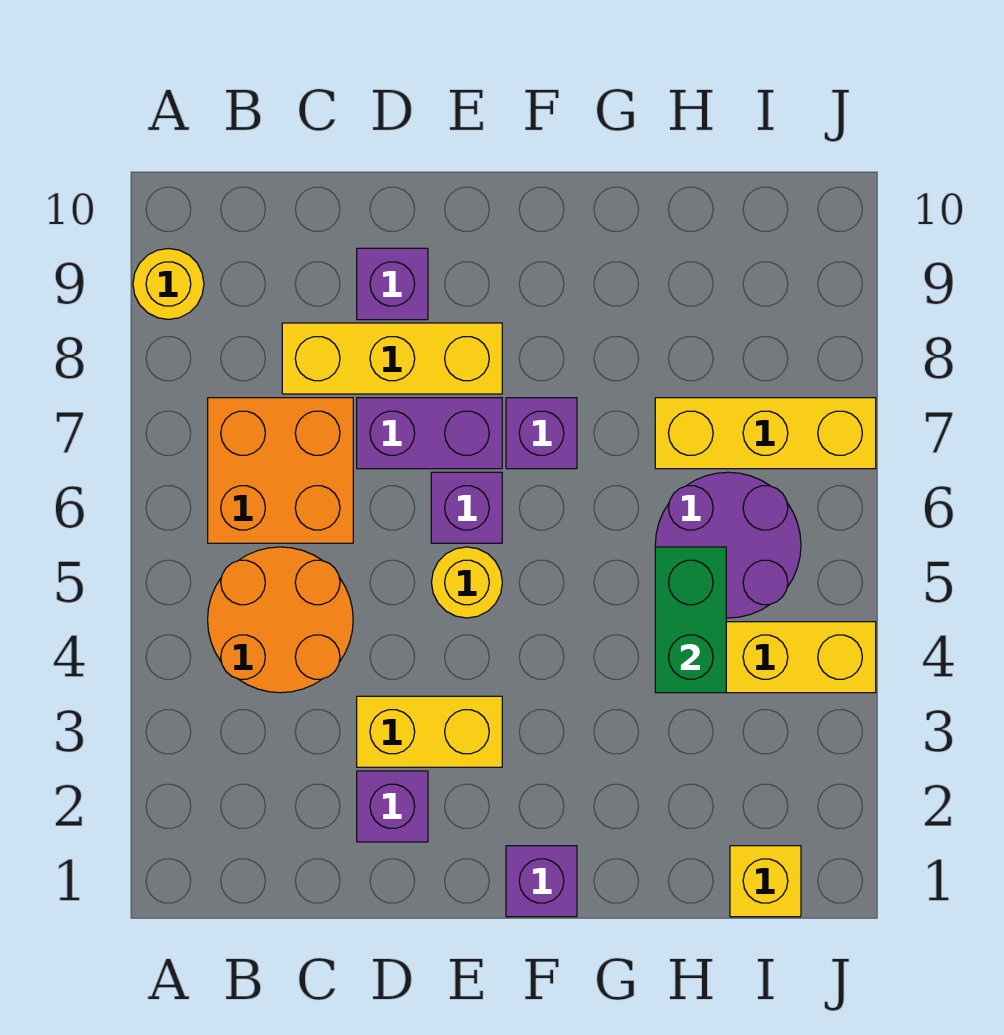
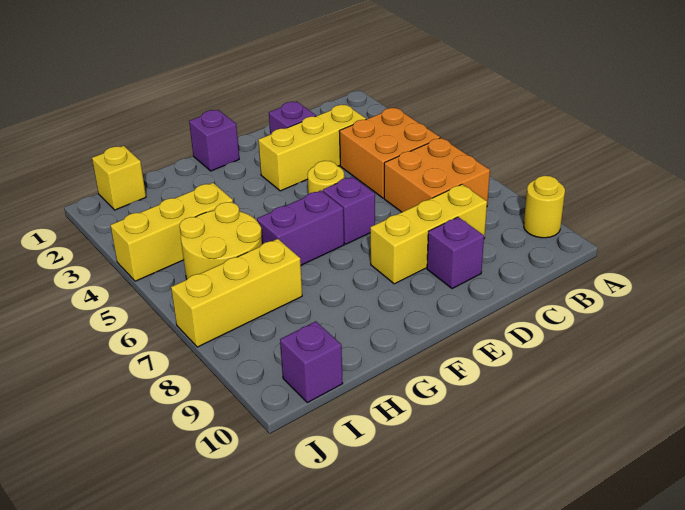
orange round brick B4:C5 level 1 -> orange brick B4:C5 level 1
yellow brick D3:E3 level 1 -> yellow brick C3:E3 level 1
purple brick D7:E7 level 1 -> purple brick F6:G6 level 1
purple brick F7 level 1 -> purple brick I10 level 1
green brick H4:H5 level 2 -> none
purple round brick H5:I6 level 1 -> yellow round brick H5:I6 level 1

